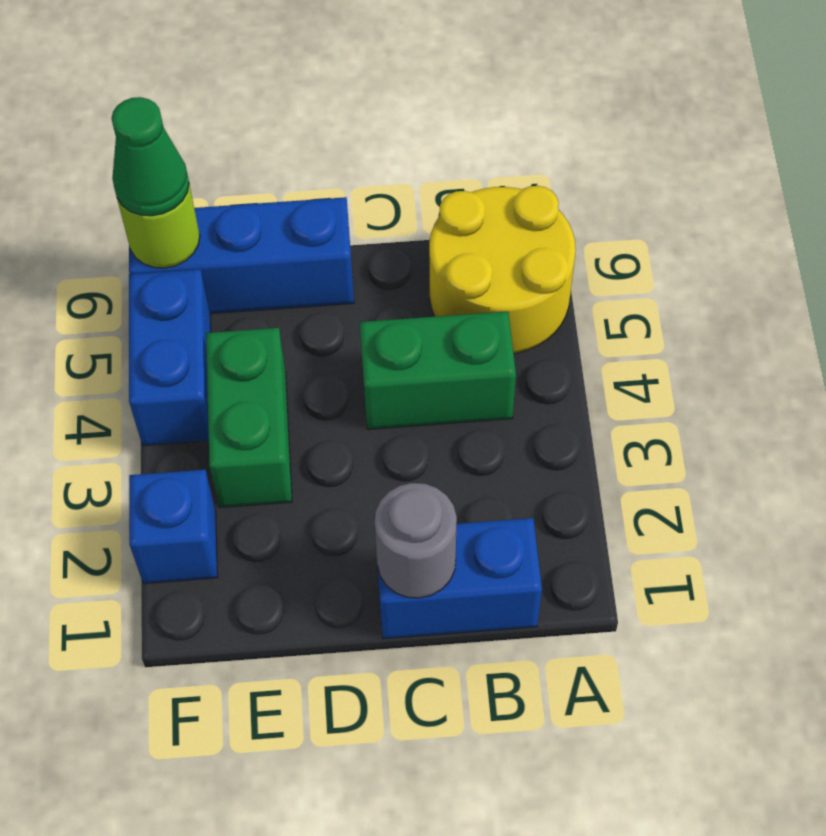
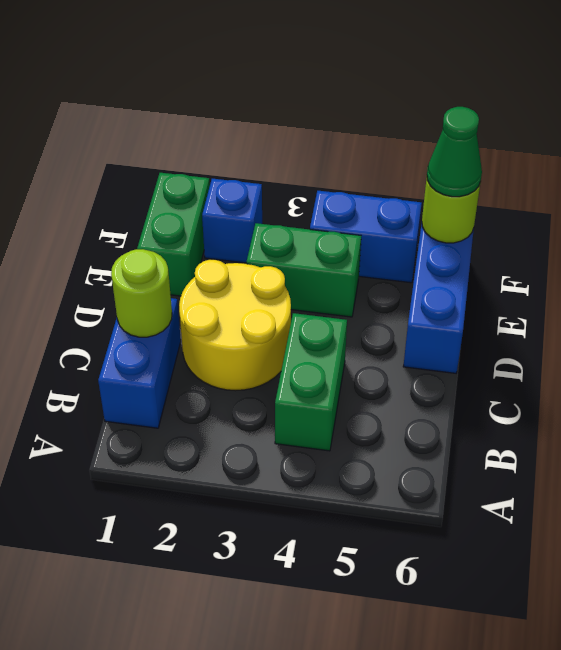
yellow round brick A5:B6 level 1 -> yellow round brick C2:D3 level 1
grey round brick C1 level 2 -> lime round brick C1 level 2
none -> green brick E1:F1 level 1

